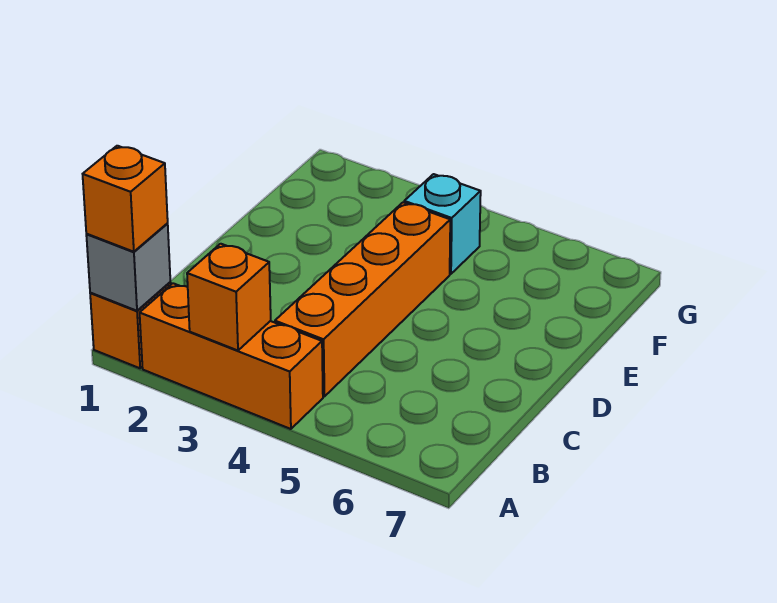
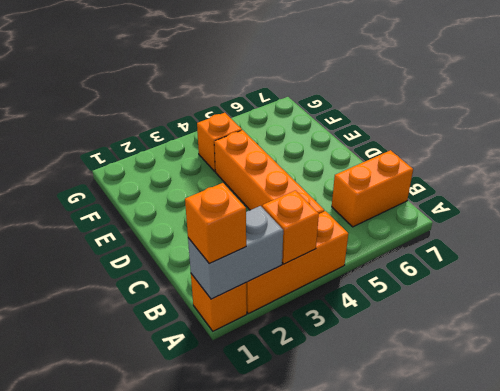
grey brick A1 level 2 -> grey brick A1:A2 level 2
none -> orange brick B6:B7 level 1
cyan brick F4 level 1 -> orange brick F4 level 1

